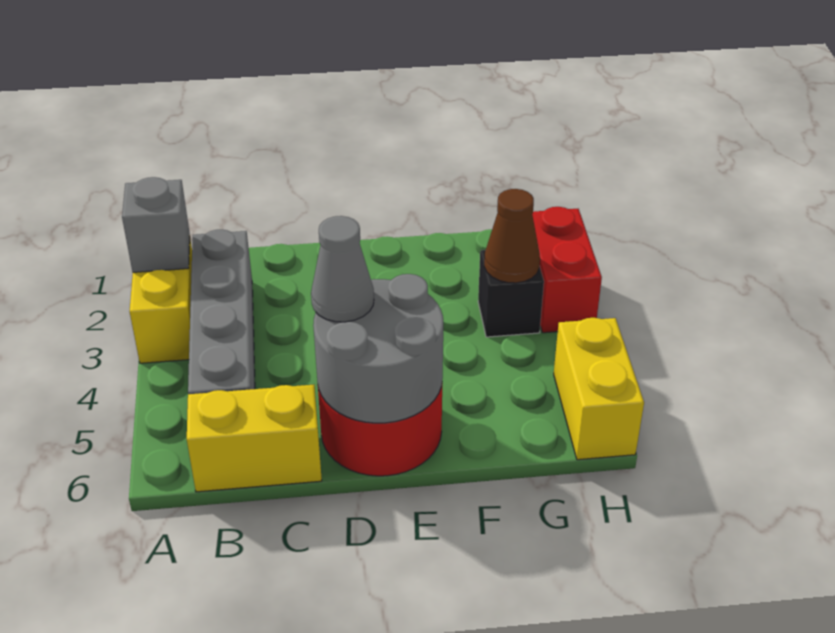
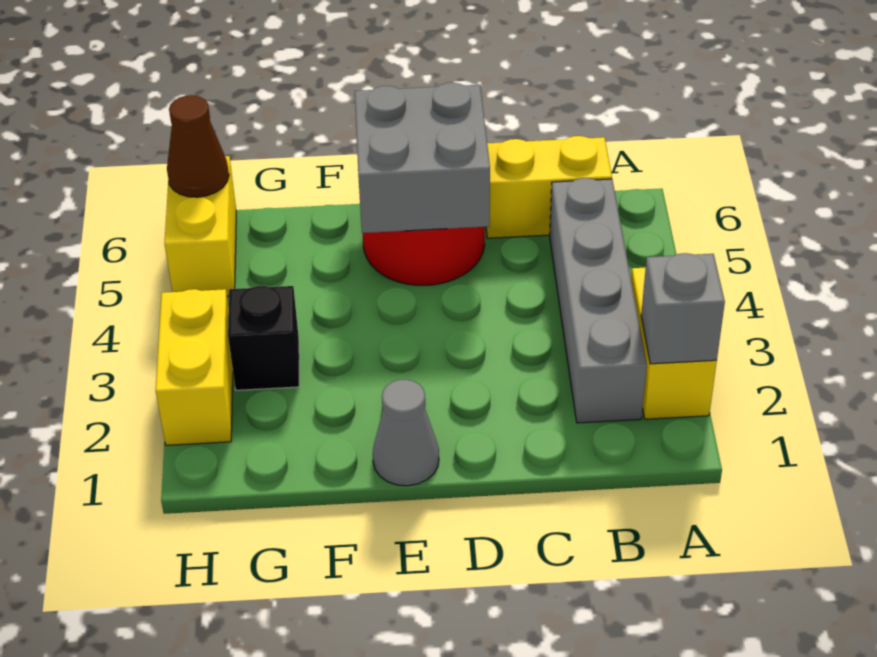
grey round brick D5:E6 level 2 -> grey brick D5:E6 level 2
grey cone D5 level 3 -> grey cone E1 level 1
brown cone G3 level 2 -> brown cone H6 level 2
red brick H2:H3 level 1 -> yellow brick H2:H3 level 1

